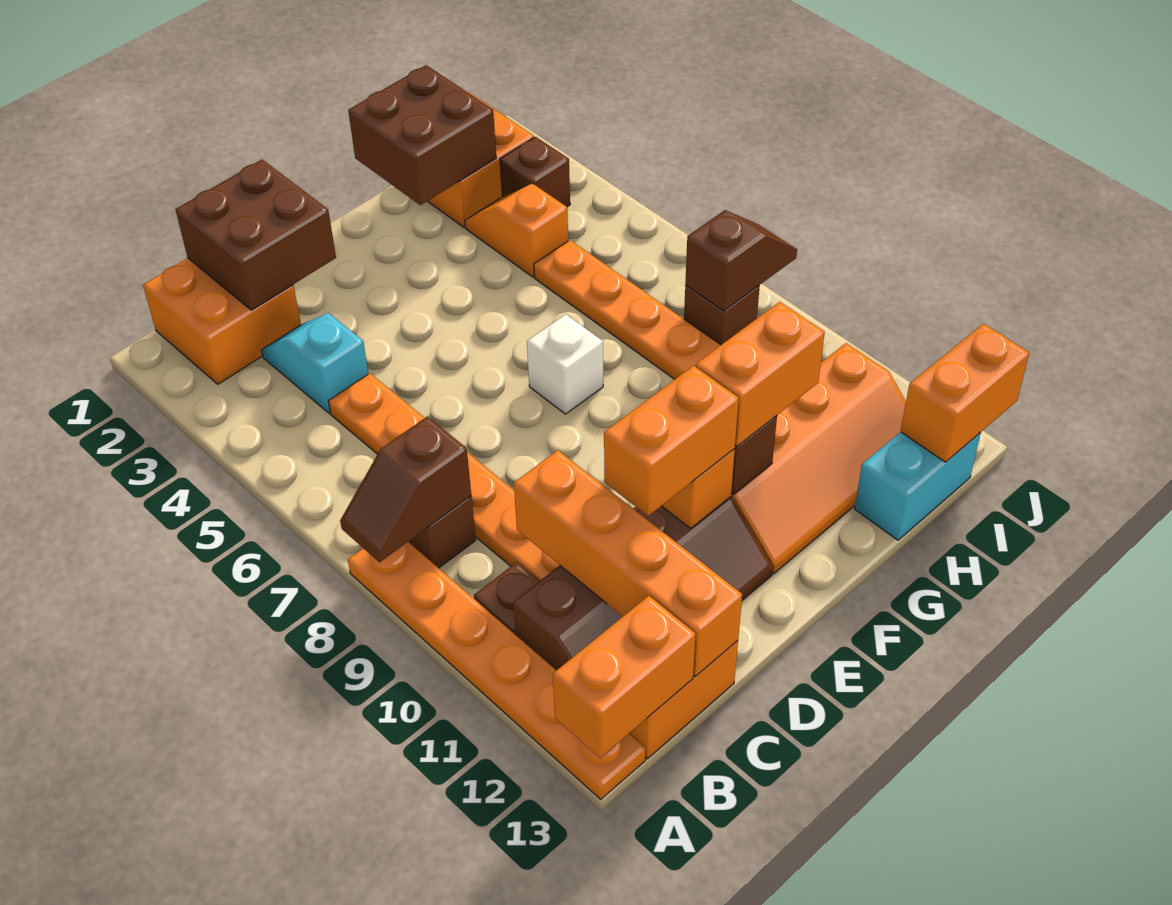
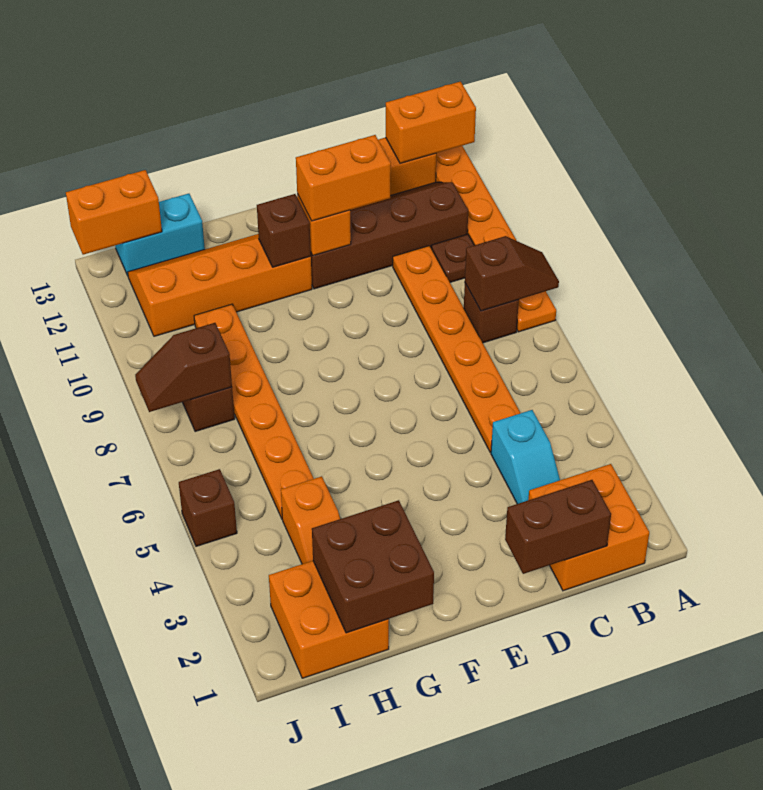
brown brick C1:D2 level 2 -> brown brick C1:D1 level 2
orange brick C10:C13 level 2 -> none
white brick F7 level 1 -> none
orange brick F11:G11 level 3 -> none
brown brick I3 level 1 -> brown brick J5 level 1

